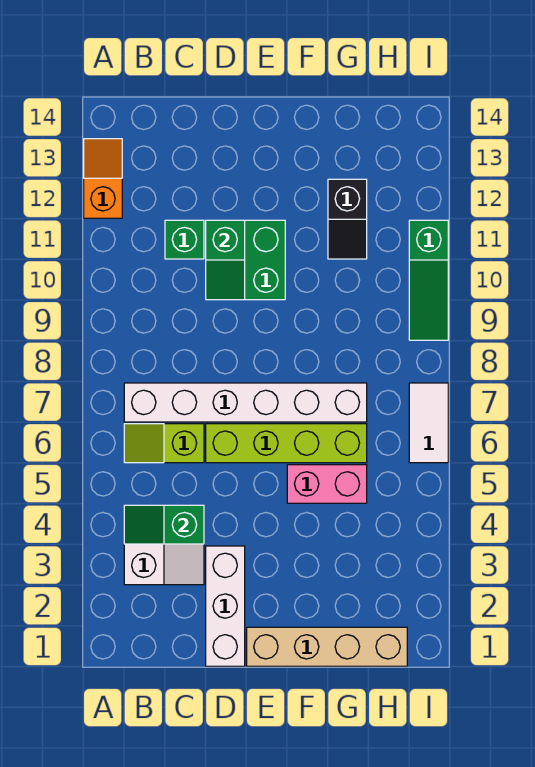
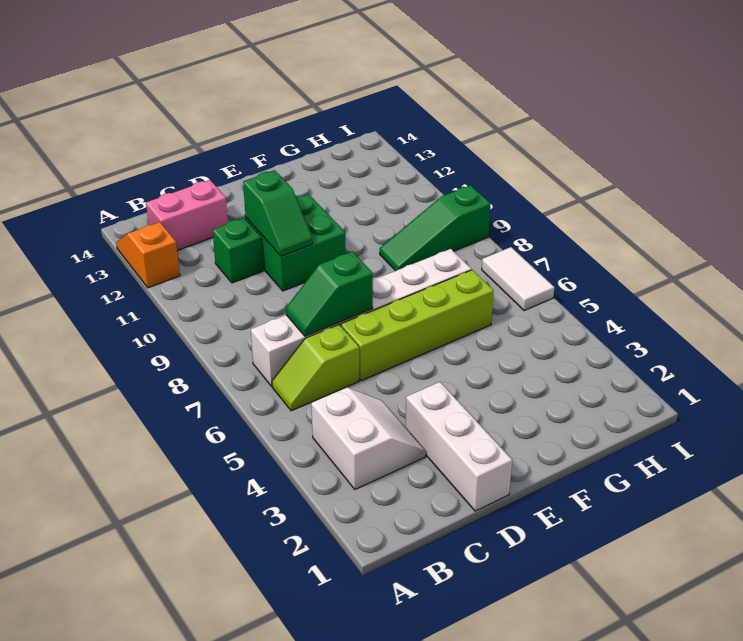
green slope B4:C4 level 2 top C -> green slope C7:D7 level 2 top D
tan brick E1:H1 level 1 -> none
pink brick F5:G5 level 1 -> pink brick B13:C13 level 1
black slope G11:G12 level 1 top 12 -> none
green slope I9:I11 level 1 top 11 -> green slope G9:I9 level 1 top I

